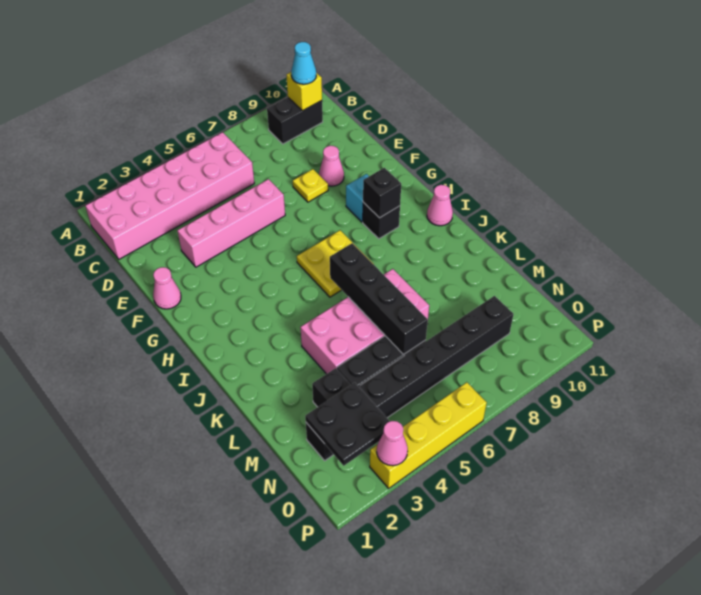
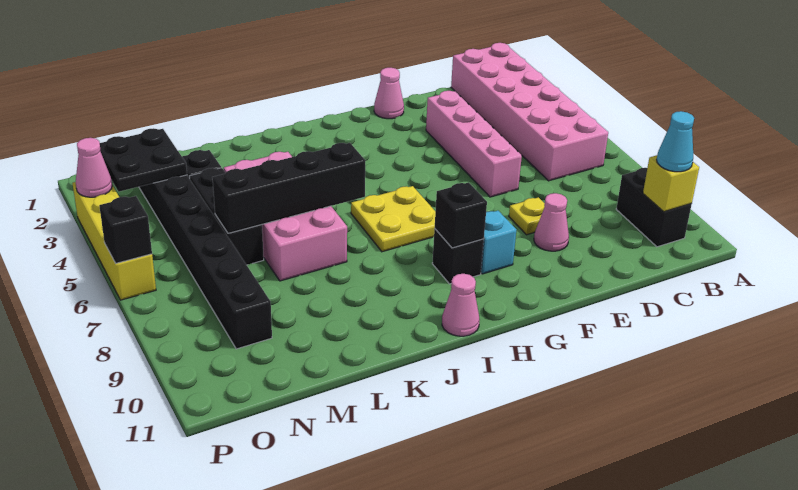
none -> black brick P6 level 2

